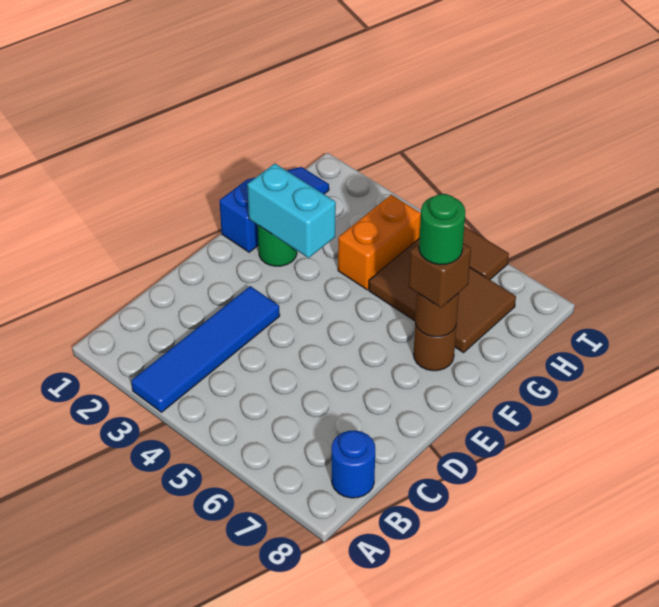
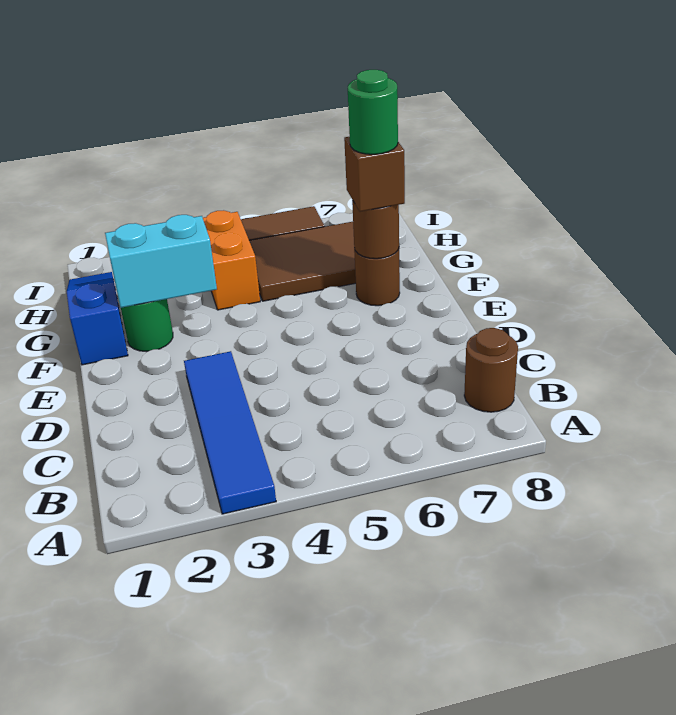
blue round brick B8 level 1 -> brown round brick B8 level 1

